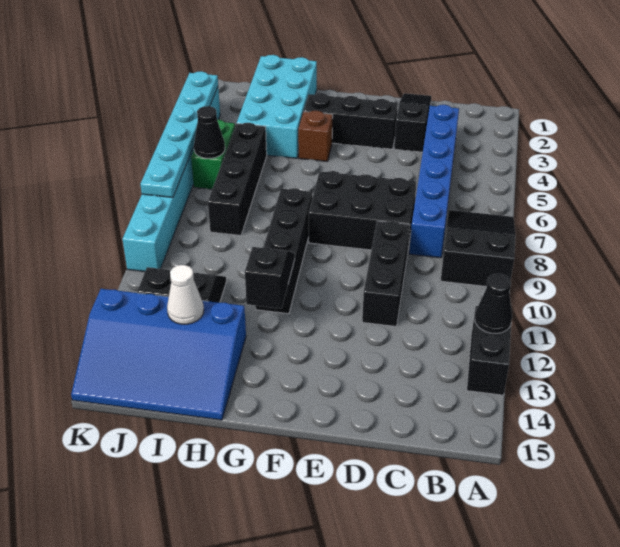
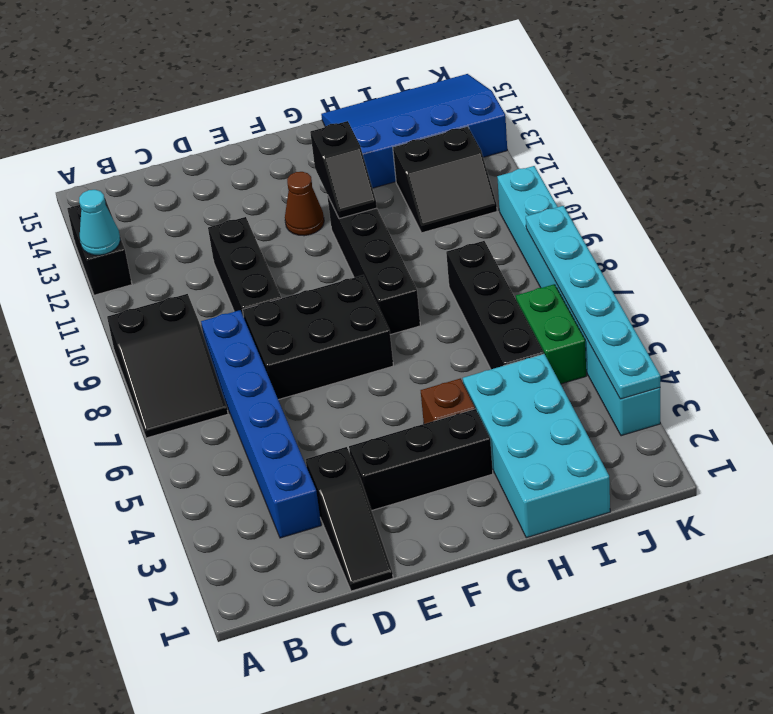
black cone A12 level 2 -> cyan cone A12 level 2
none -> brown cone F12 level 1
white cone I13 level 2 -> none
black cone J6 level 2 -> none

